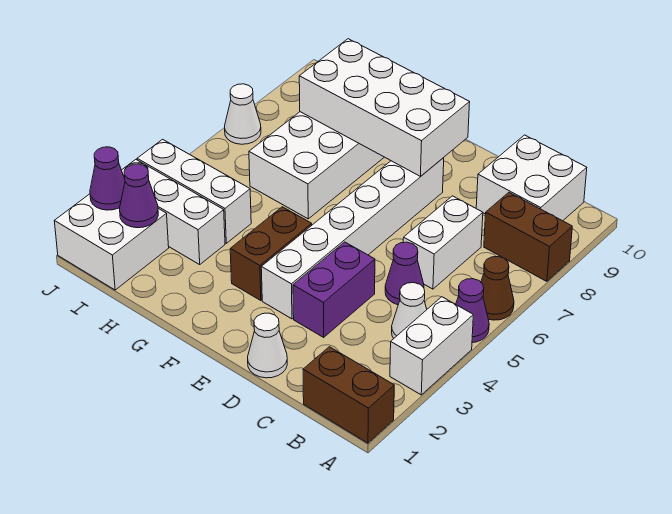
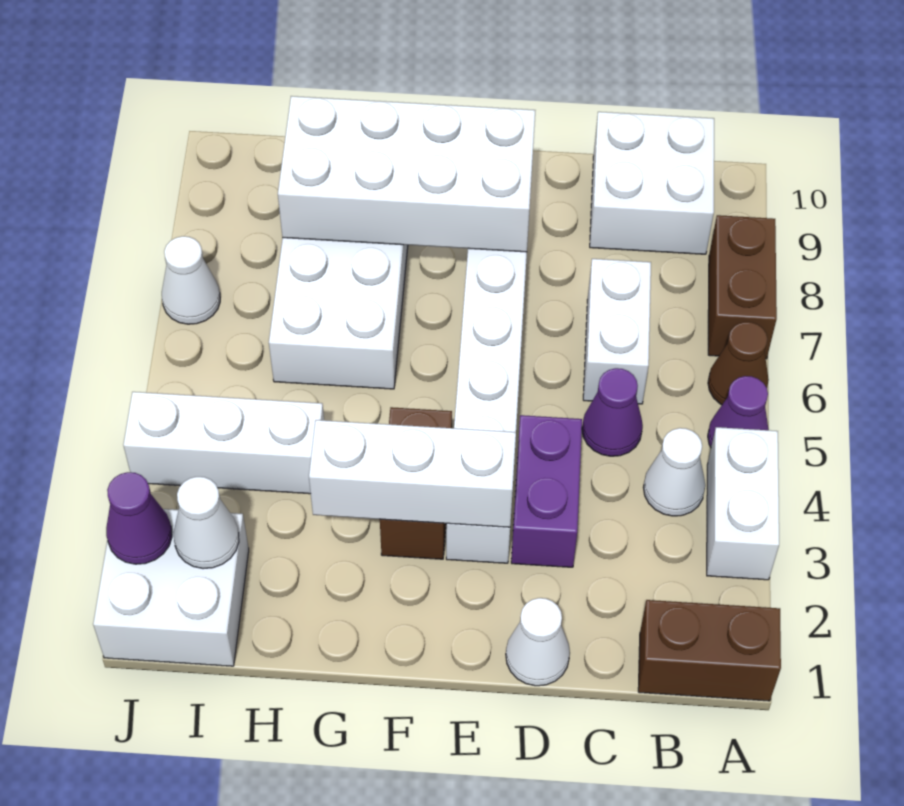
brown brick A8:B8 level 1 -> brown brick A7:A8 level 1
white brick H3:J3 level 1 -> white brick E3:G3 level 2
purple cone I2 level 2 -> white cone I2 level 2

